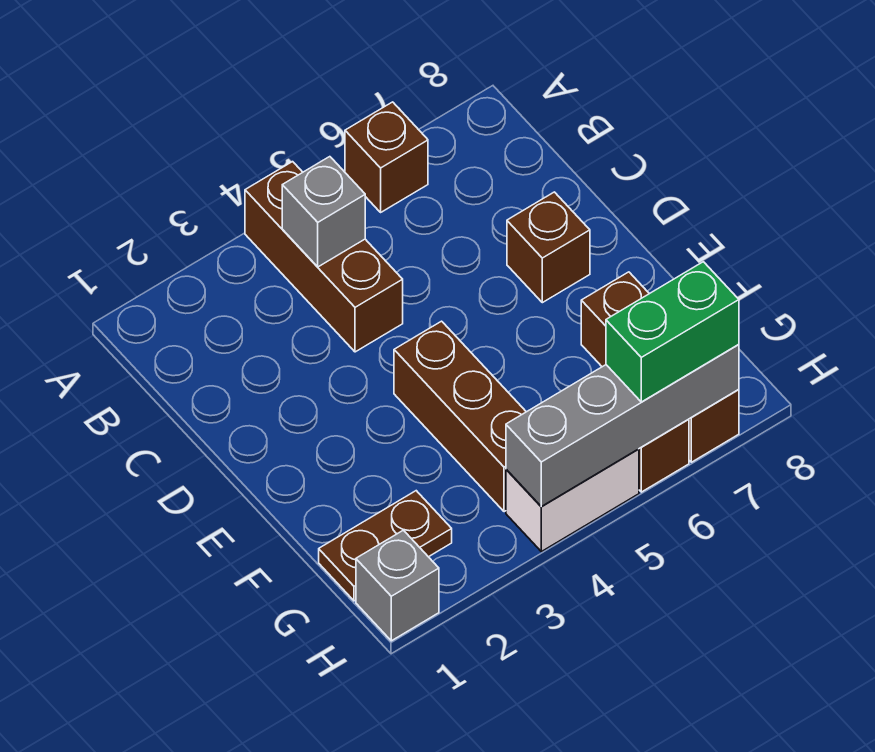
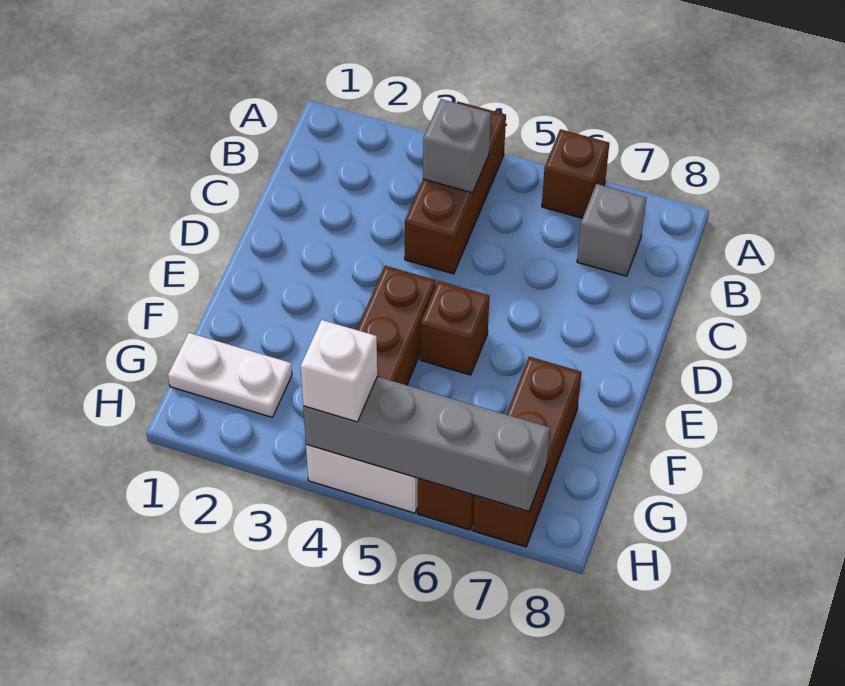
brown brick D7 level 1 -> brown brick E5 level 1
brown plate G1:G2 level 1 -> white plate G1:G2 level 1
grey brick H1 level 1 -> grey brick B7 level 1
none -> white brick H4 level 3
green brick H6:H7 level 3 -> none

